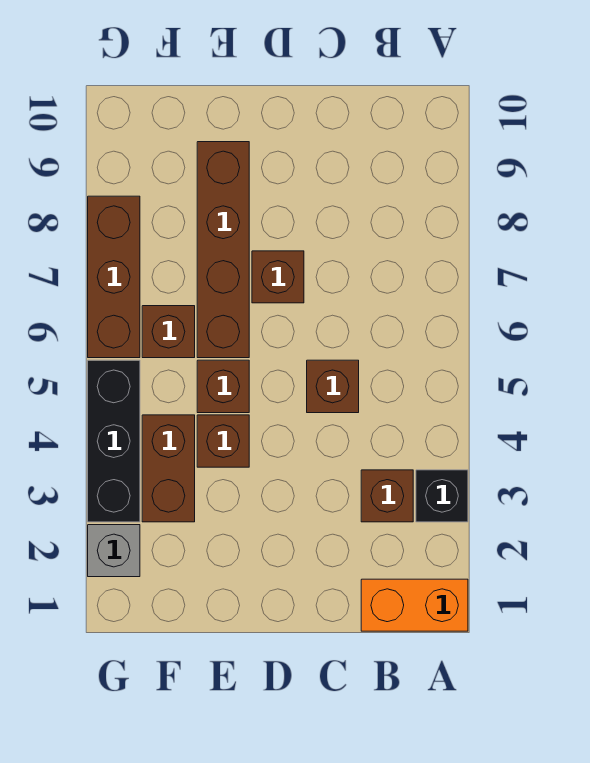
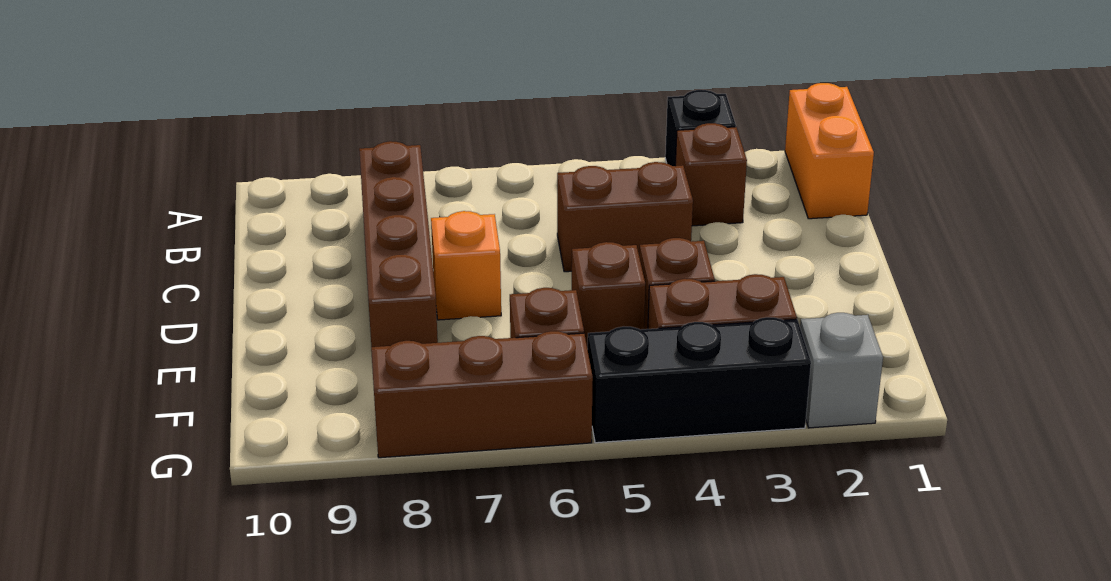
brown brick C5 level 1 -> brown brick C4:C5 level 1
brown brick D7 level 1 -> orange brick D7 level 1
brown brick E6:E9 level 1 -> brown brick B8:E8 level 1

